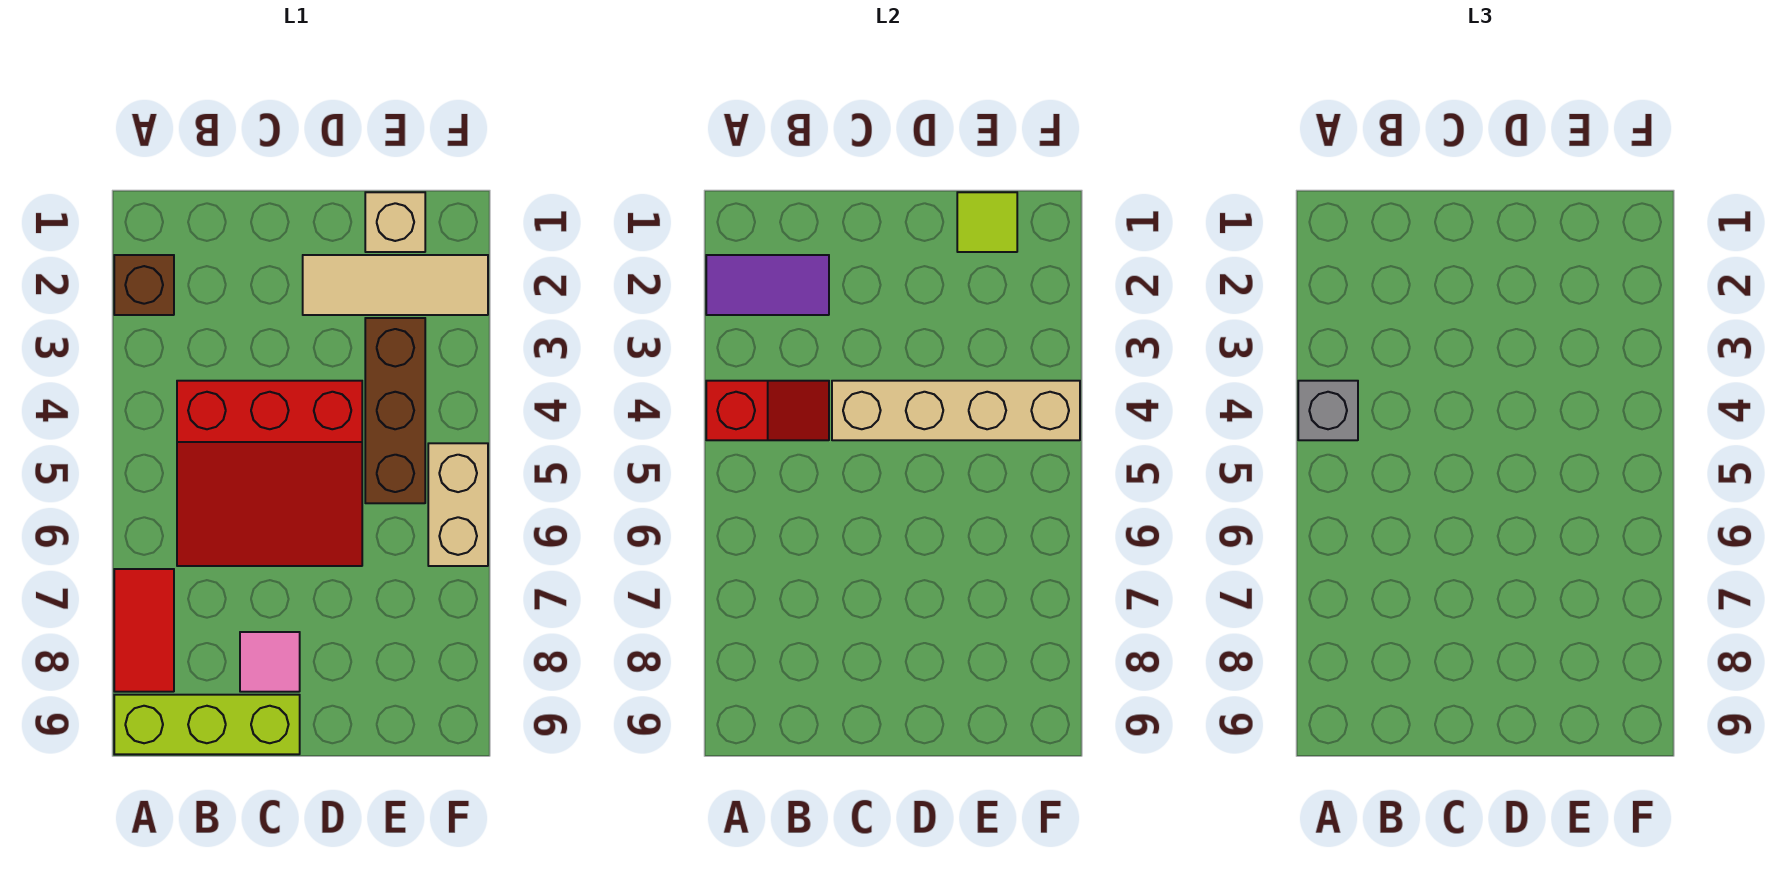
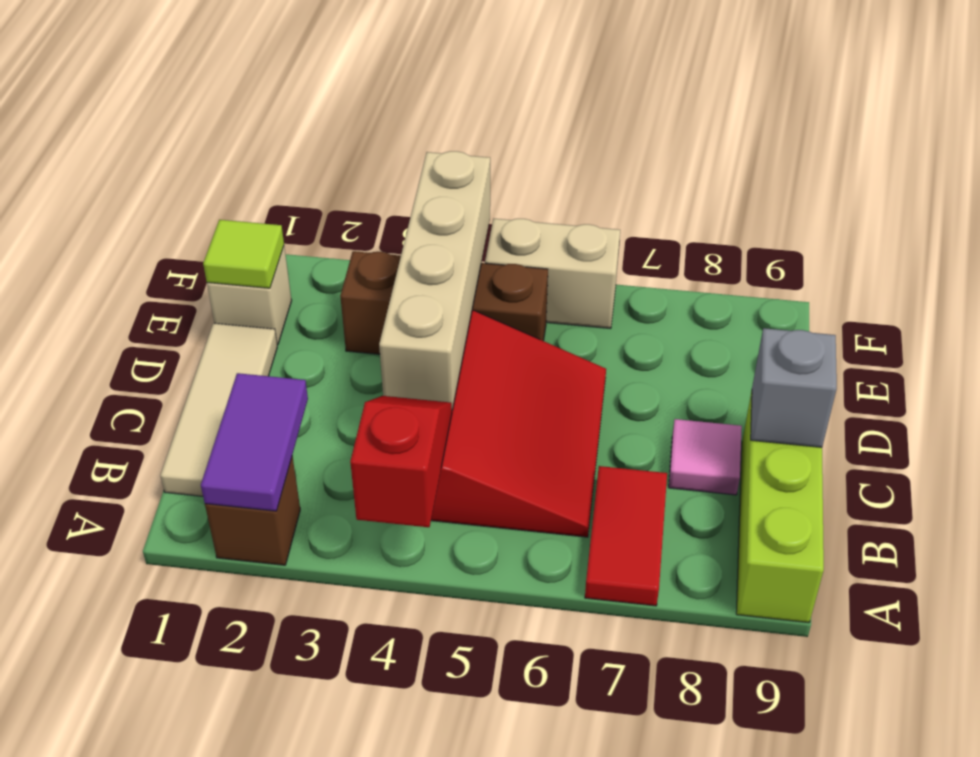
grey brick A4 level 3 -> grey brick C9 level 2
red tile A7:A8 level 1 -> red tile A7:B7 level 1
tan tile D2:F2 level 1 -> tan tile B1:D1 level 1

